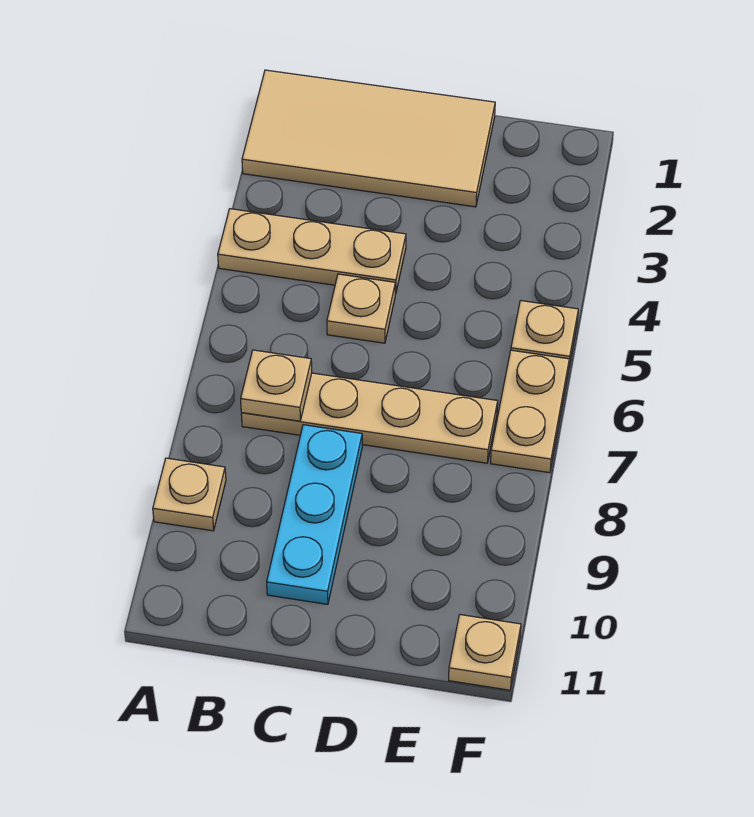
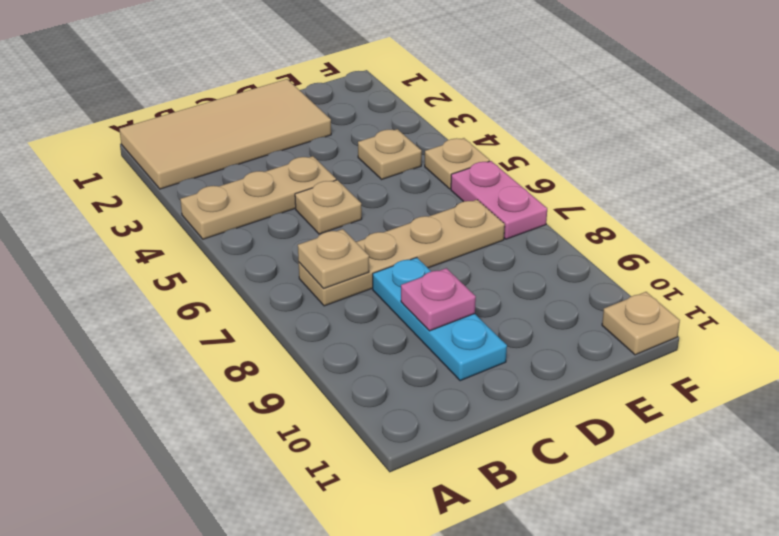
tan plate A9 level 1 -> tan plate E4 level 1
none -> pink plate C9 level 2
tan plate F6:F7 level 1 -> pink plate F6:F7 level 1

